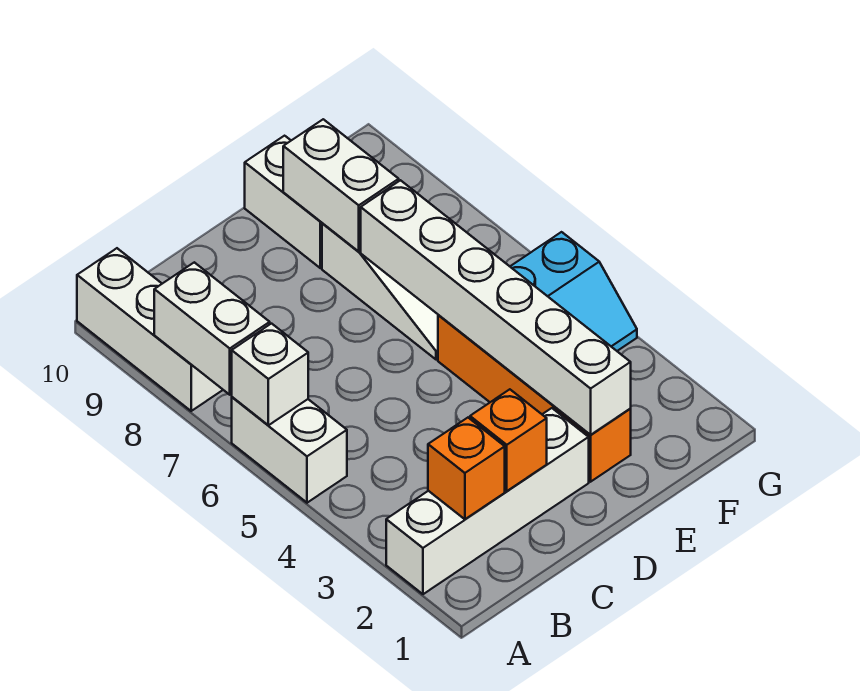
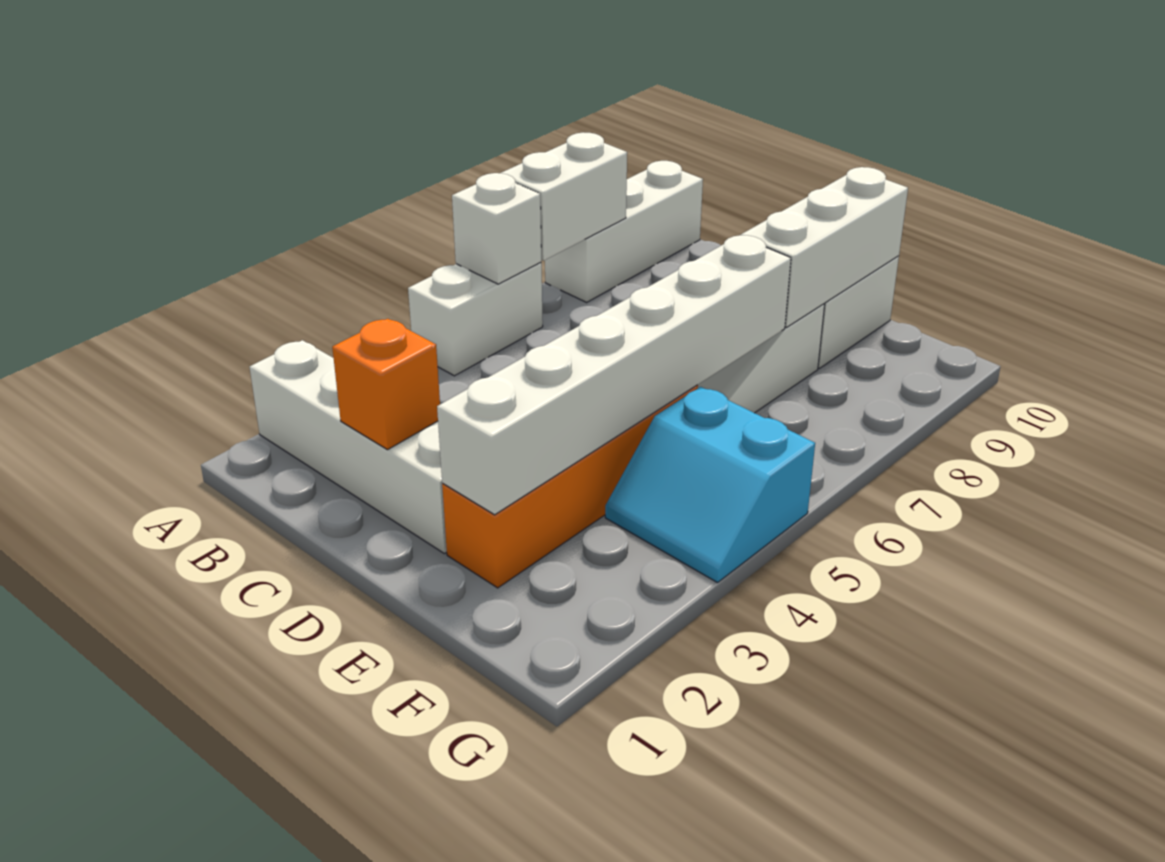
orange brick B2 level 2 -> none
white brick E8:E9 level 2 -> white brick E8:E10 level 2

